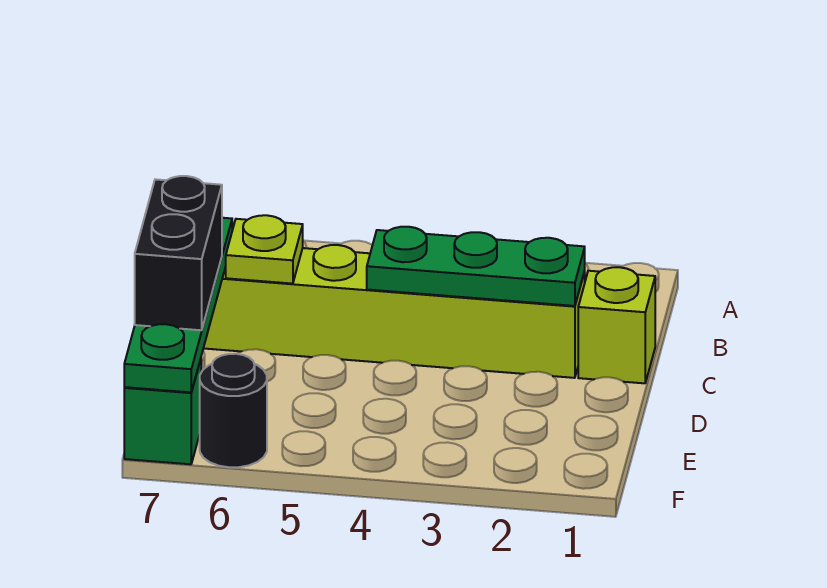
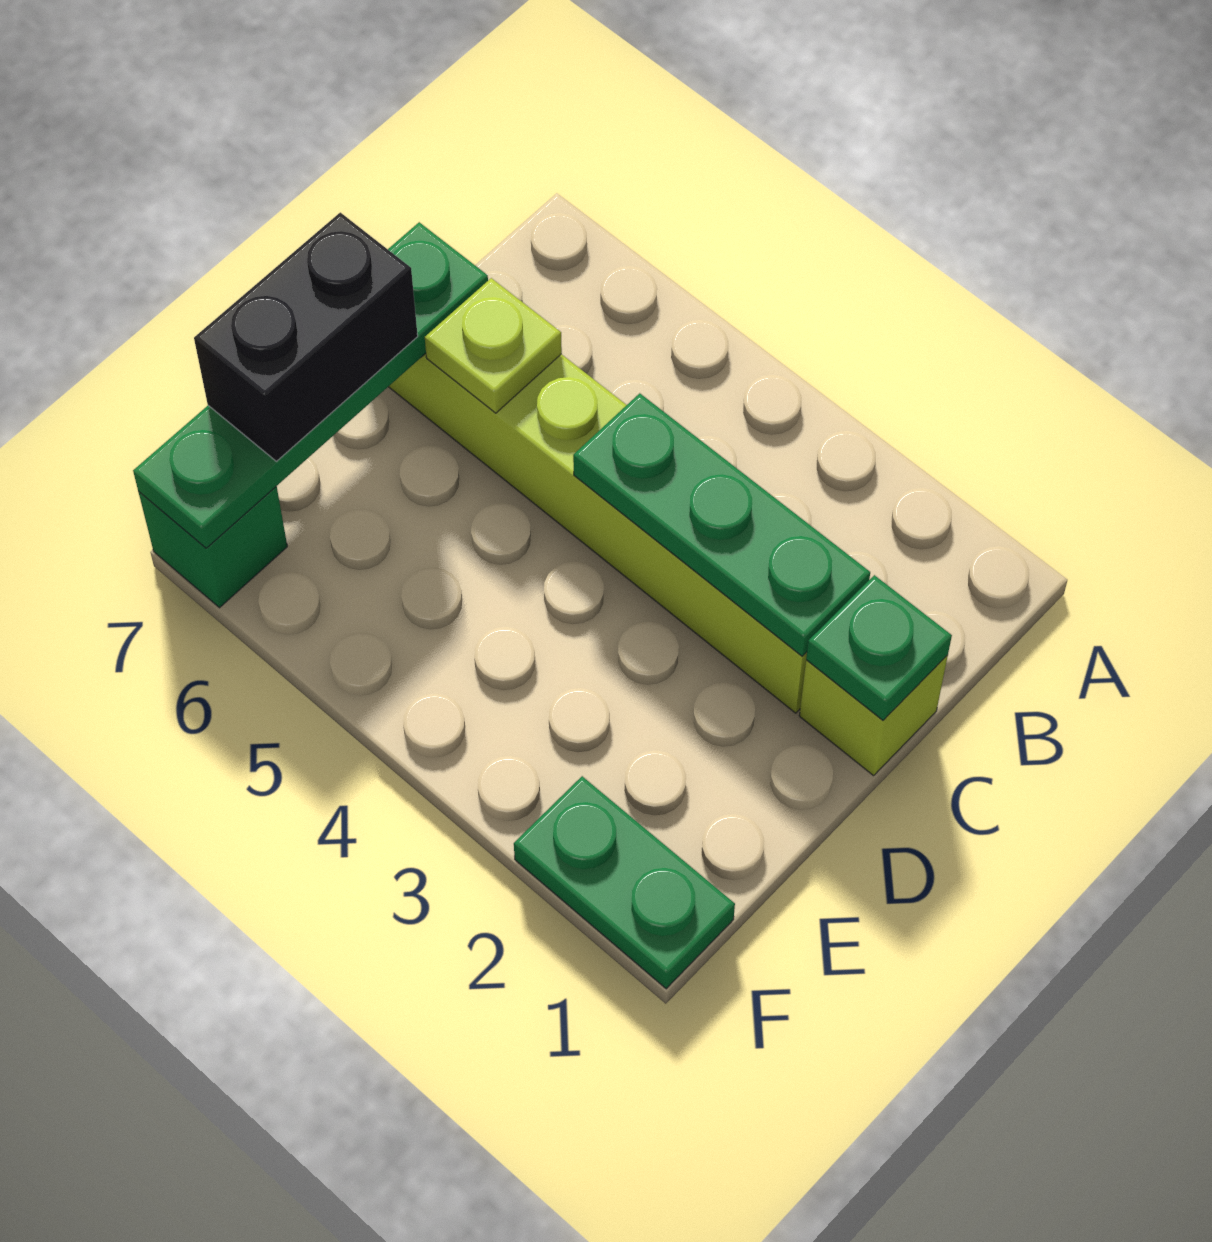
none -> green plate C1 level 2
none -> green plate F1:F2 level 1
black round brick F6 level 1 -> none

